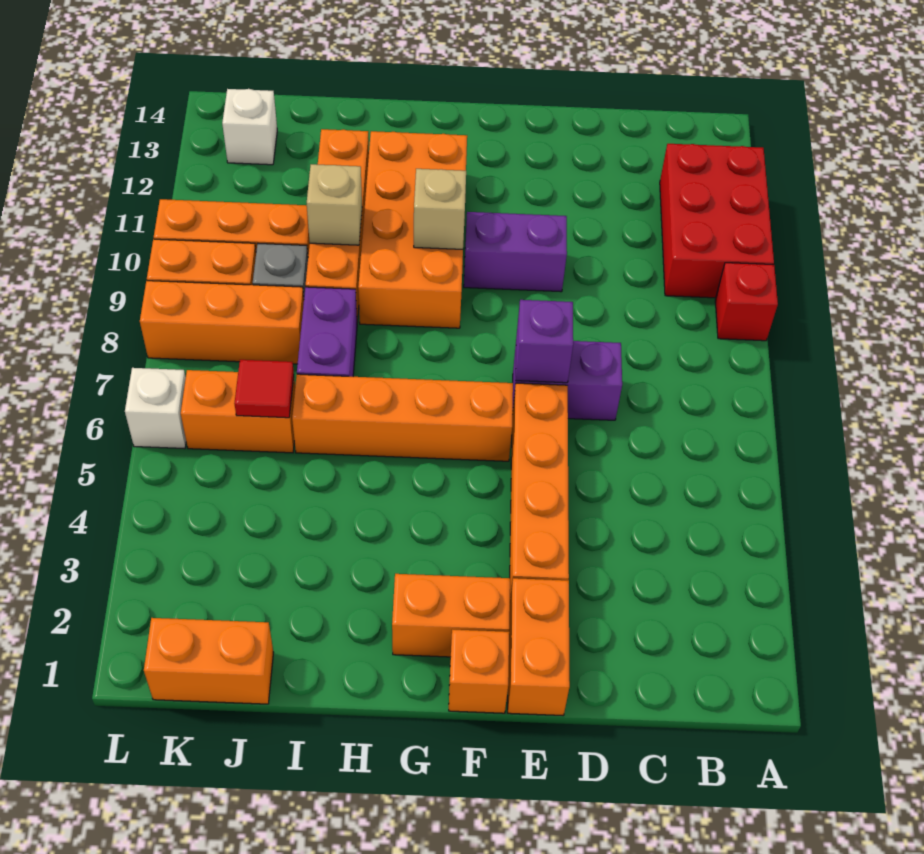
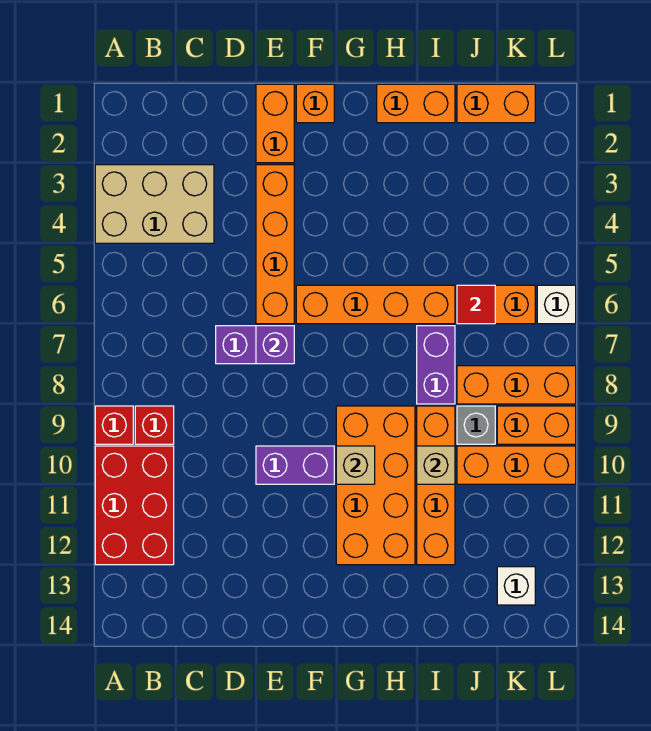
none -> tan brick A3:C4 level 1
none -> red brick B9 level 1
orange brick F2:G2 level 1 -> orange brick H1:I1 level 1

